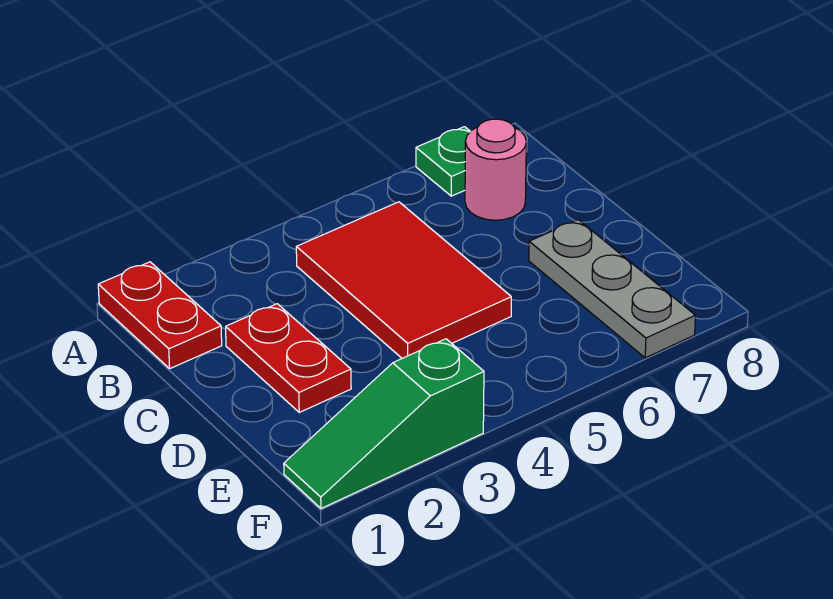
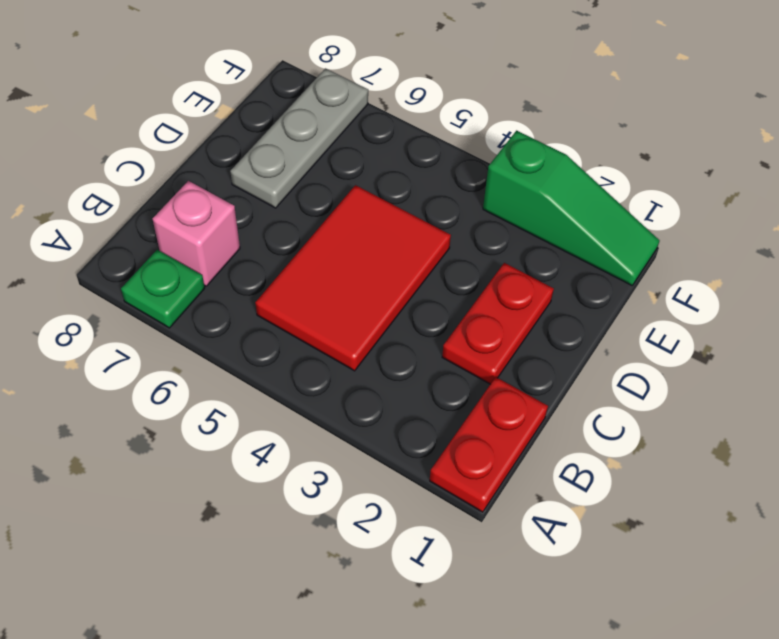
pink round brick B7 level 1 -> pink brick B7 level 1

